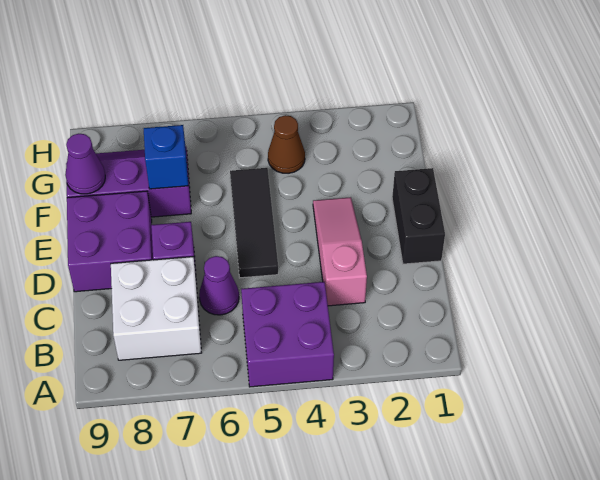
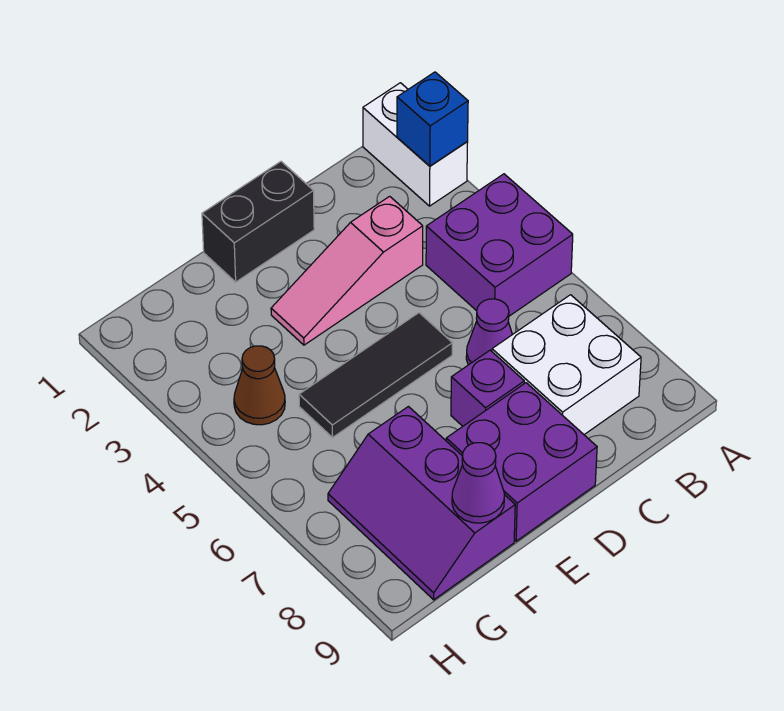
none -> white brick A1:A2 level 1
blue brick F7 level 2 -> blue brick A2 level 2

